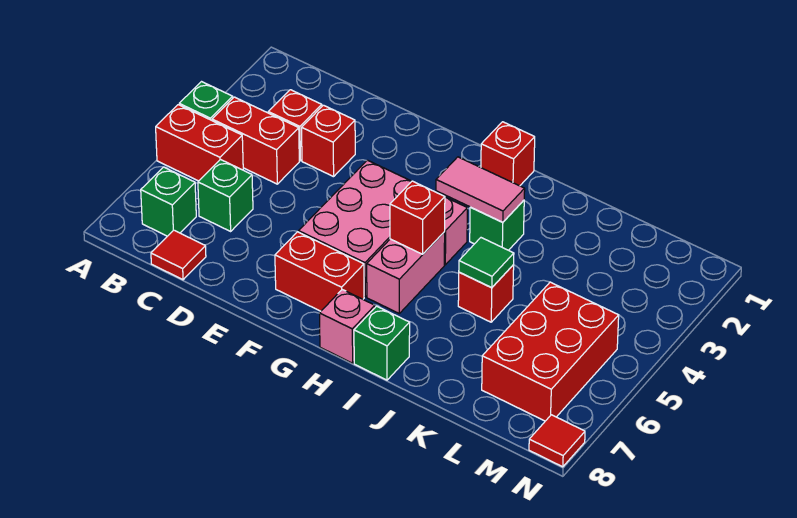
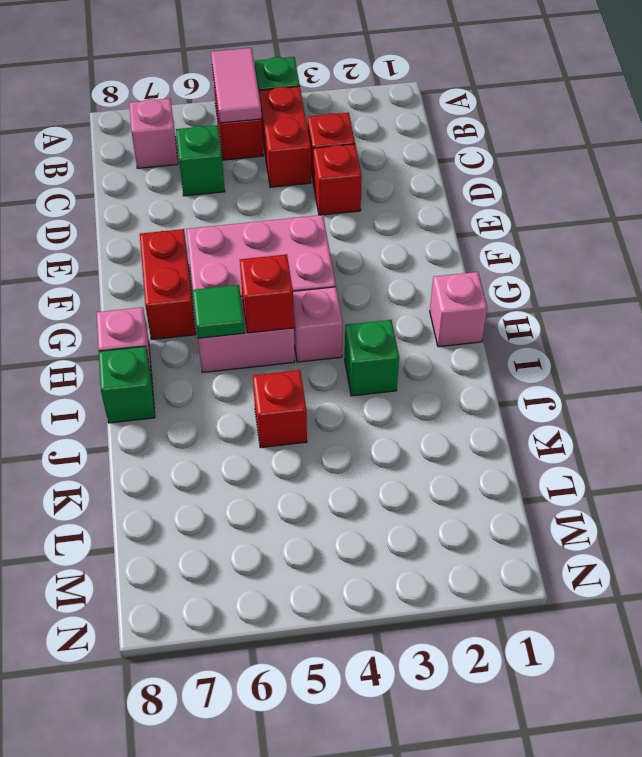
green brick B7 level 1 -> pink brick B7 level 1
red tile C8 level 1 -> none
red brick H1 level 1 -> pink brick H1 level 1
pink tile H3:I3 level 2 -> pink tile A5:B5 level 2
green tile J5 level 2 -> green tile H6 level 2
red brick L5:M7 level 1 -> none
red tile N8 level 1 -> none

